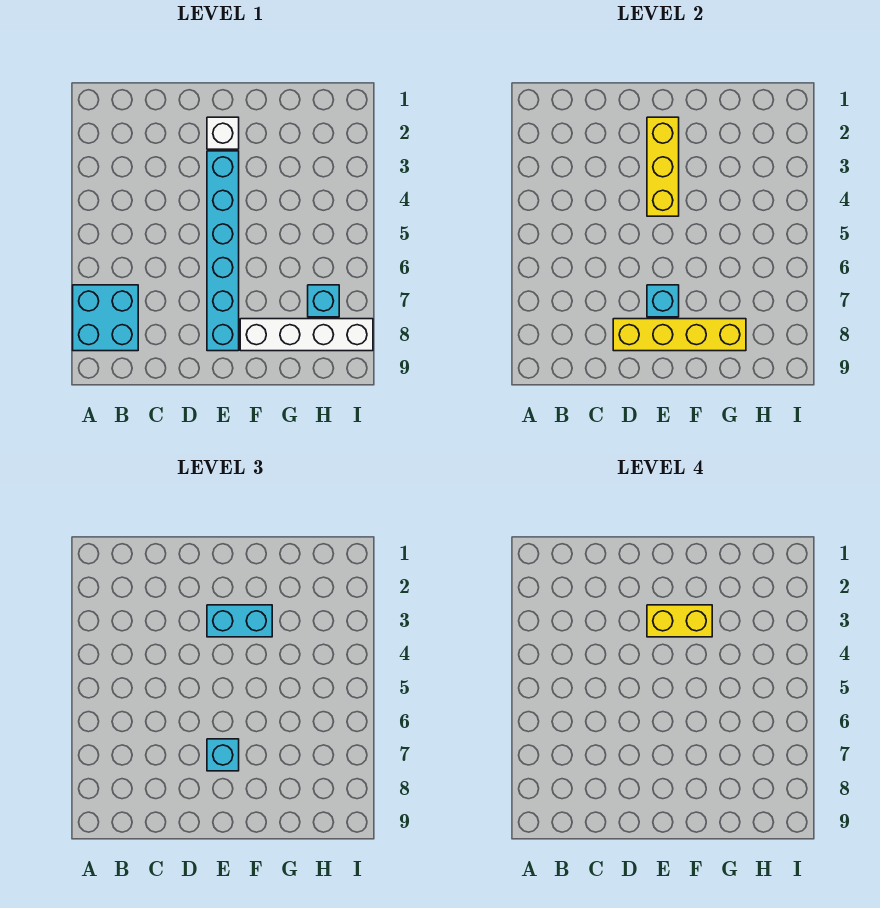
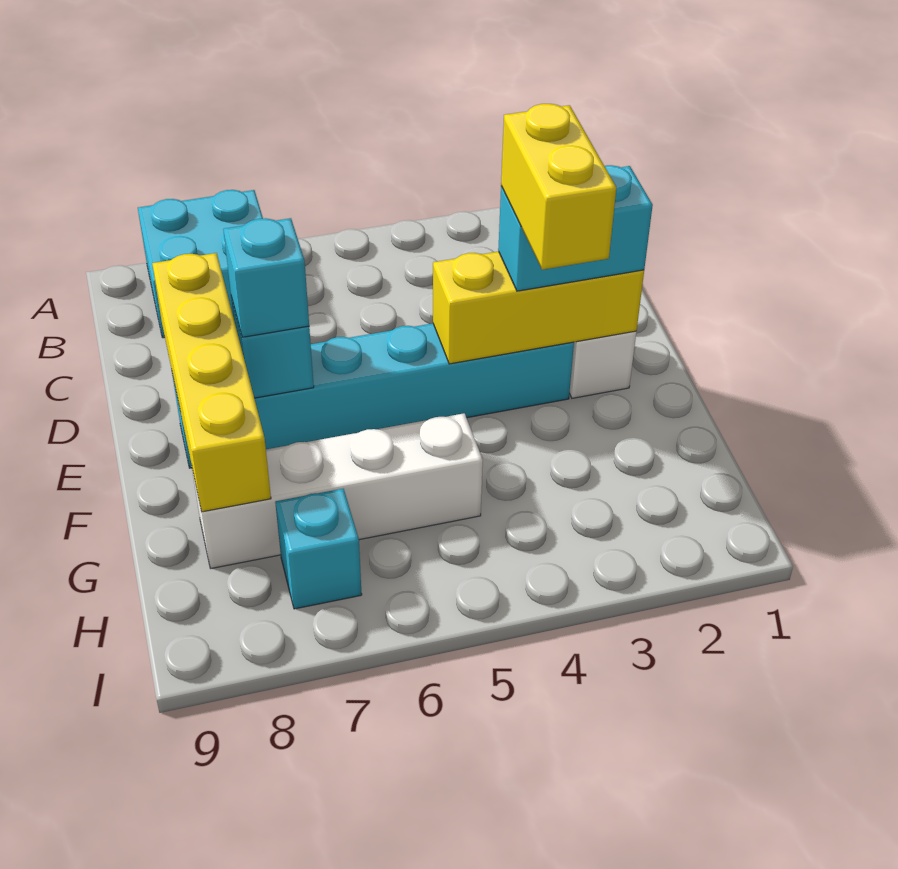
cyan brick E3:F3 level 3 -> cyan brick E2:E3 level 3
white brick F8:I8 level 1 -> white brick G5:G8 level 1

